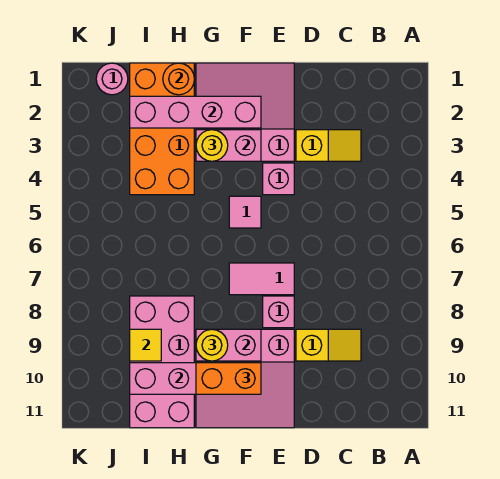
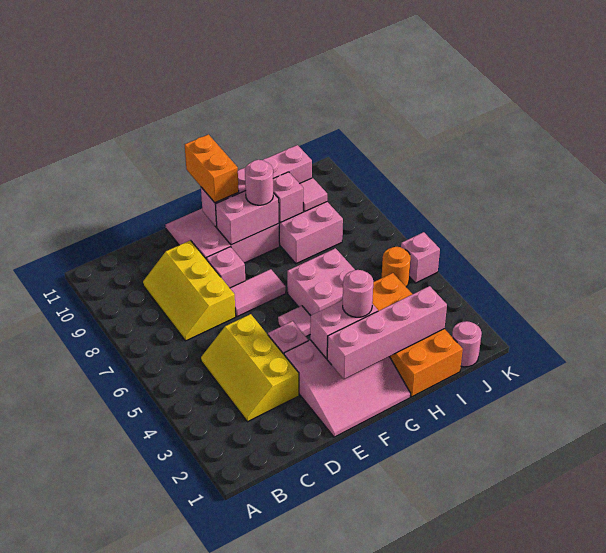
yellow slope C3:D3 level 1 top D -> yellow slope C3:D5 level 1 top D
yellow slope C9:D9 level 1 top D -> yellow slope C7:D9 level 1 top D
orange brick F10:G10 level 3 -> orange brick F10:F11 level 3
yellow round brick G3 level 3 -> pink round brick G3 level 3
none -> pink brick G5:H6 level 1
yellow round brick G9 level 3 -> pink round brick G9 level 3
orange round brick H1 level 2 -> orange round brick J5 level 1
none -> pink brick H9 level 2
yellow tile I9 level 2 -> pink tile I9 level 2
none -> pink brick K5 level 1

